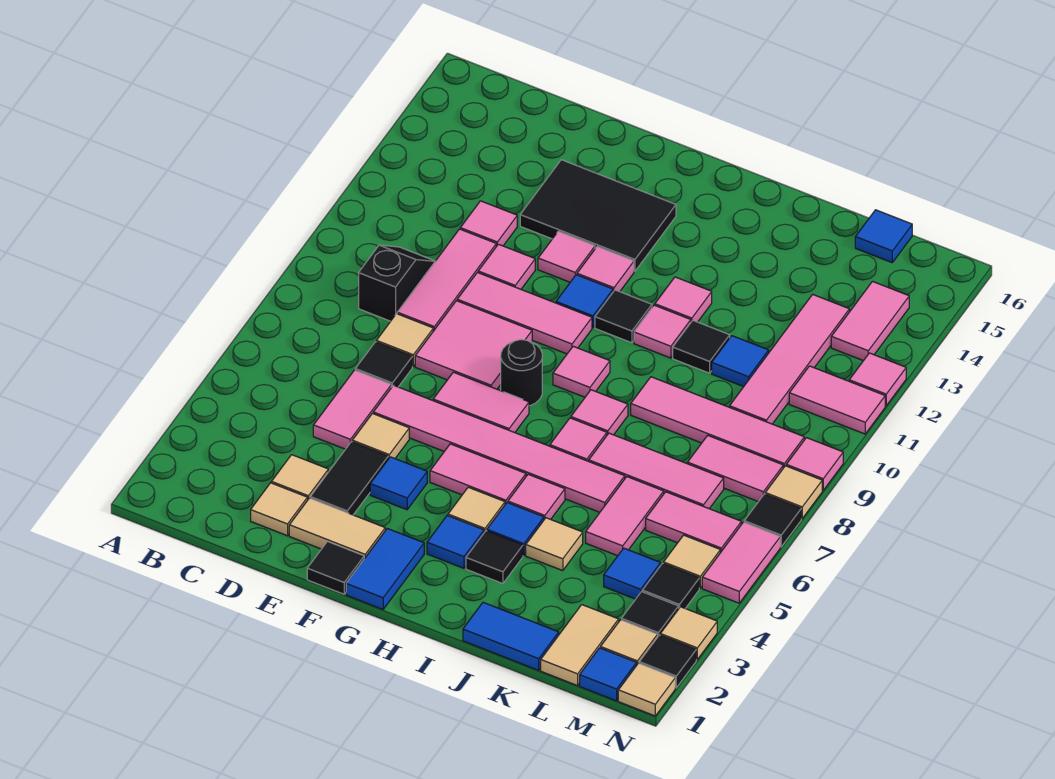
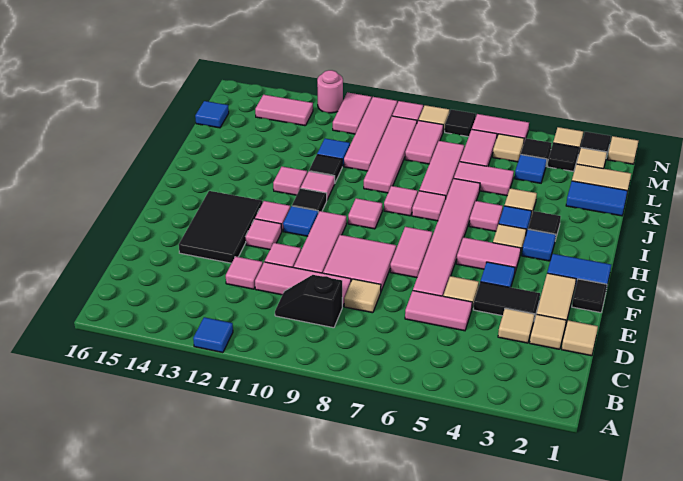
none -> tan tile D1 level 1
black tile D7 level 1 -> none
pink tile G5:H5 level 1 -> pink tile G4:G5 level 1
black round brick G8 level 1 -> none
blue tile J1:K1 level 1 -> blue tile K1:K2 level 1
pink tile L10:L13 level 1 -> pink tile K10:N10 level 1
blue tile M1 level 1 -> blue tile A12 level 1
pink tile N12 level 1 -> pink round brick N12 level 1

